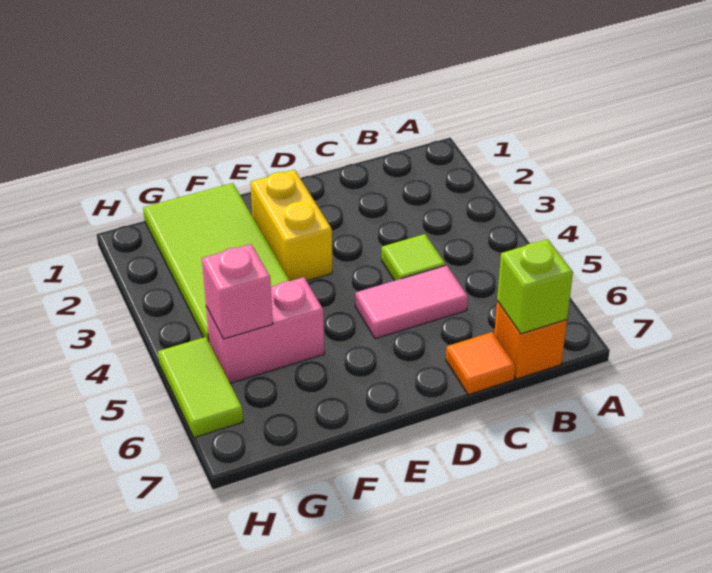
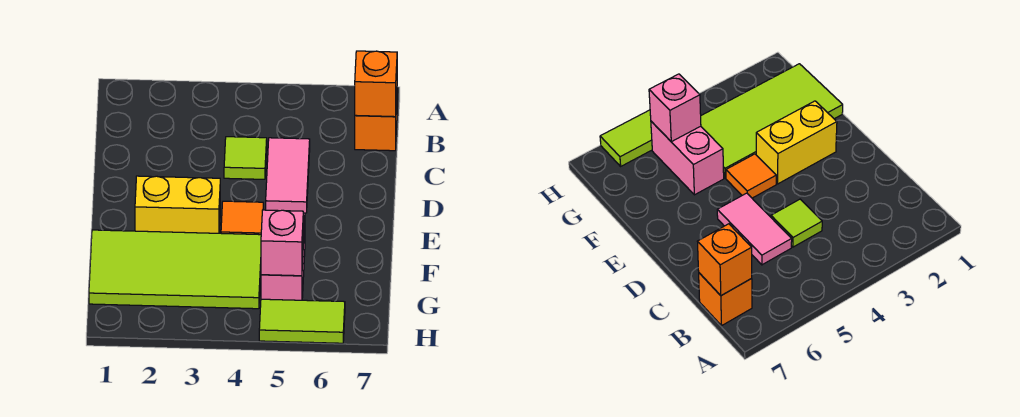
lime brick B7 level 2 -> orange brick B7 level 2
orange tile C7 level 1 -> orange tile E4 level 1

